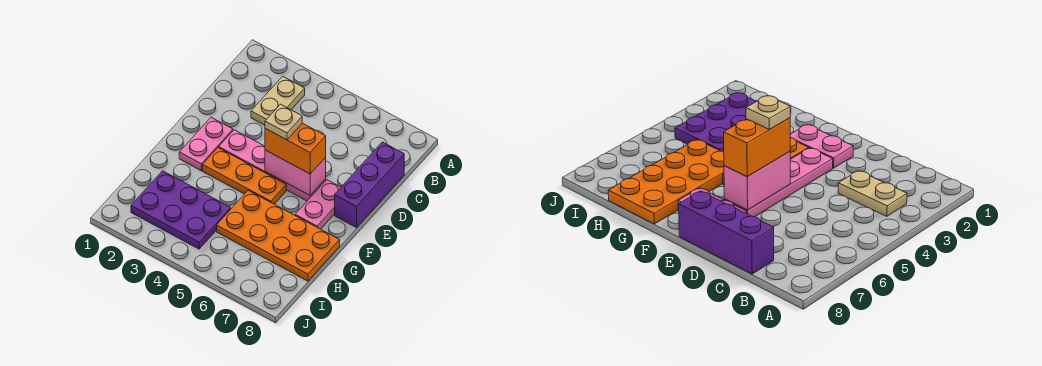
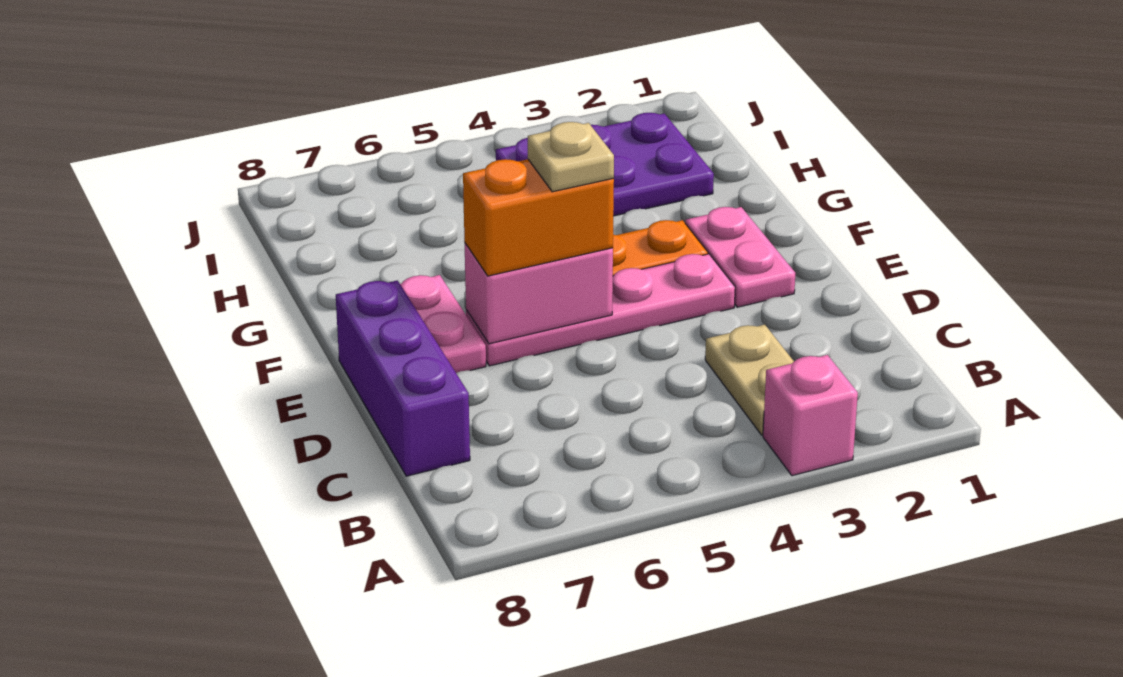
none -> pink brick A3 level 1
orange plate G5:H8 level 1 -> none

